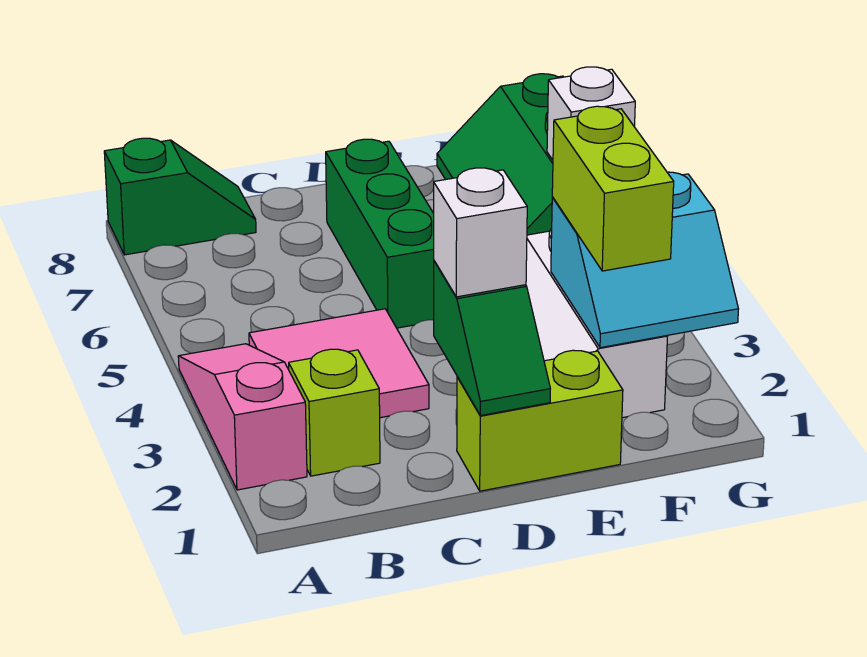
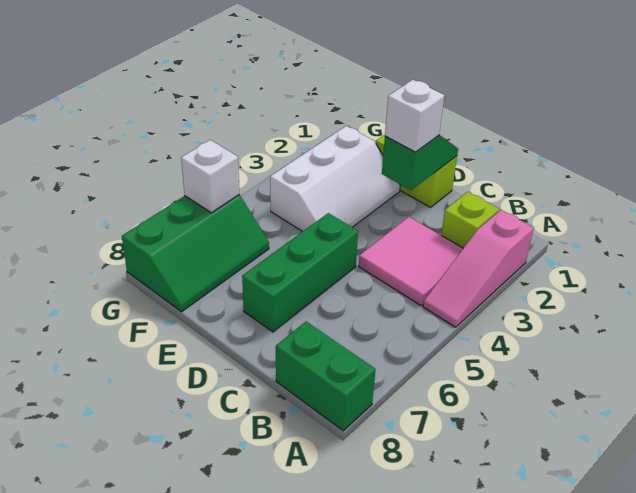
green slope A8:B8 level 1 top A -> green brick A8:B8 level 1
cyan slope F2:G3 level 2 top 3 -> none
lime brick F2:F3 level 3 -> none

